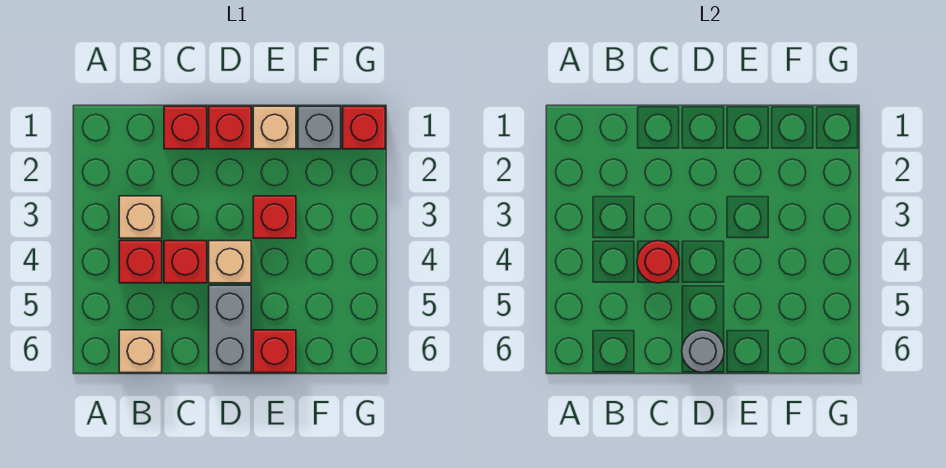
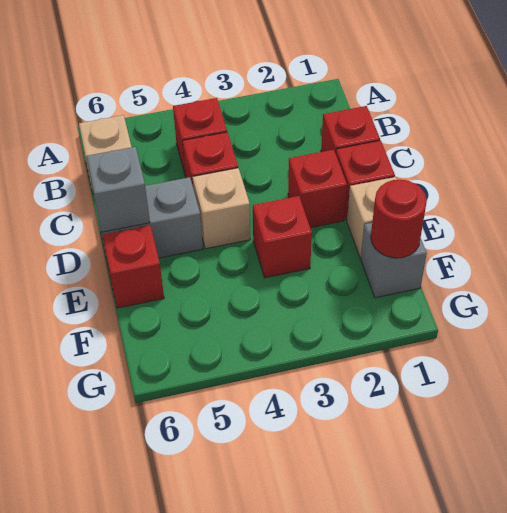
tan brick B3 level 1 -> none
red round brick C4 level 2 -> red round brick F1 level 2
grey round brick D6 level 2 -> grey brick D6 level 2
red brick G1 level 1 -> red brick D2 level 1

